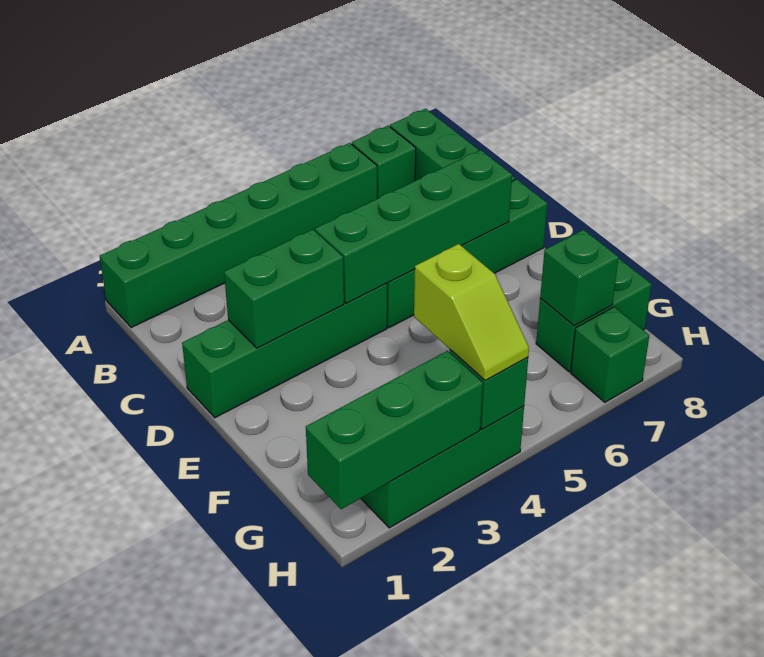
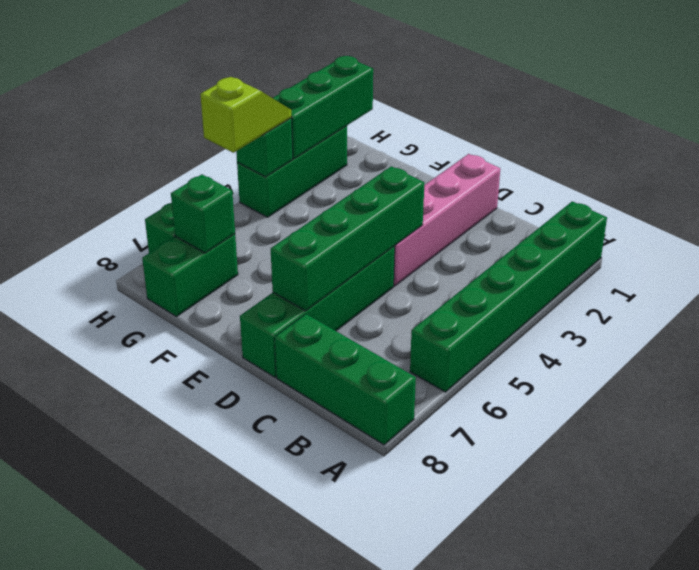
green brick A7 level 1 -> none
green brick D1:D4 level 1 -> pink brick D1:D4 level 1
green brick D2:D3 level 2 -> none
lime slope G4:H4 level 3 top G -> lime slope H4:H5 level 3 top 5

